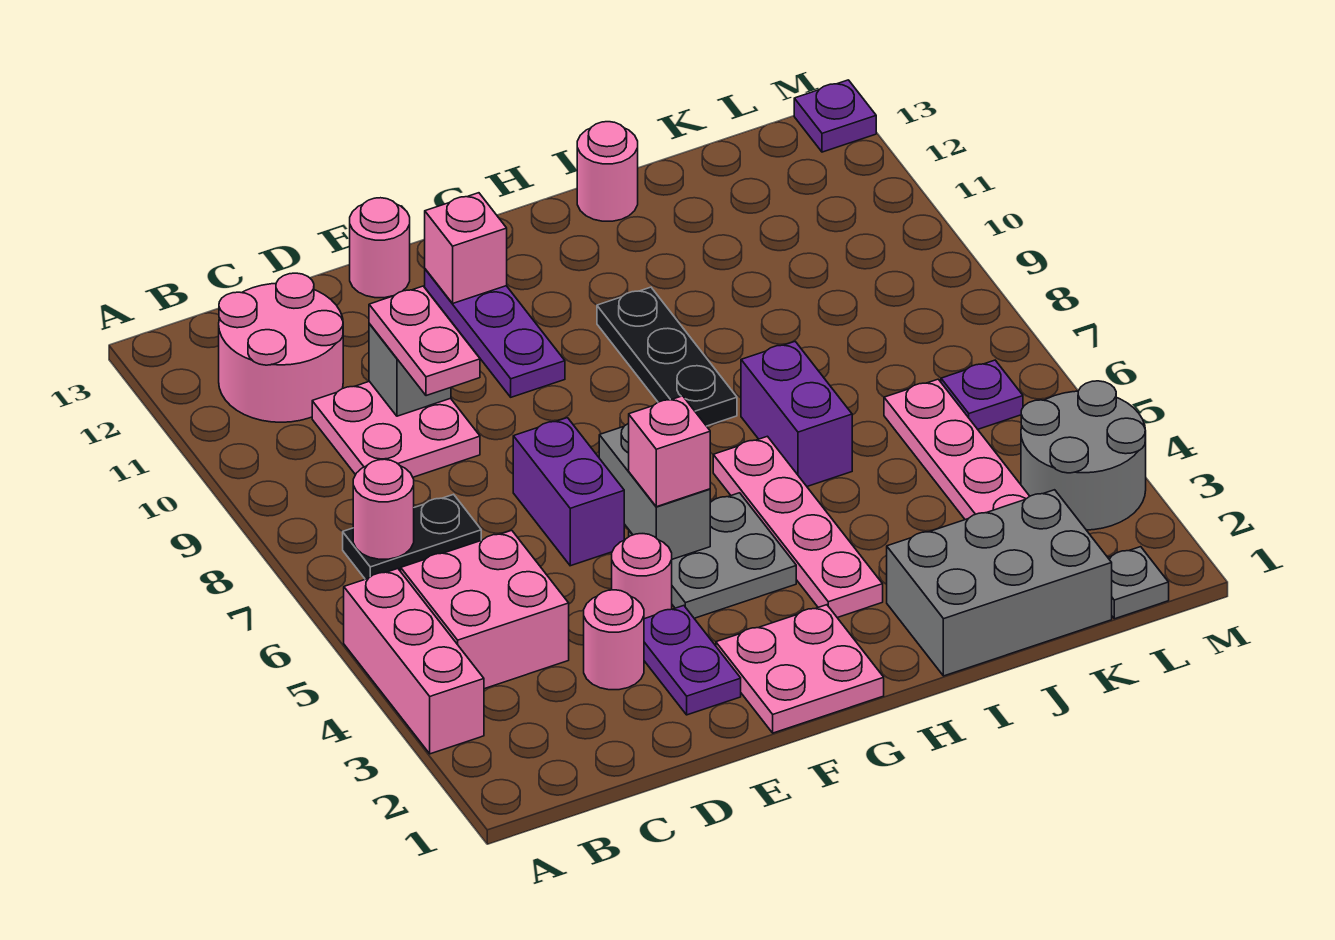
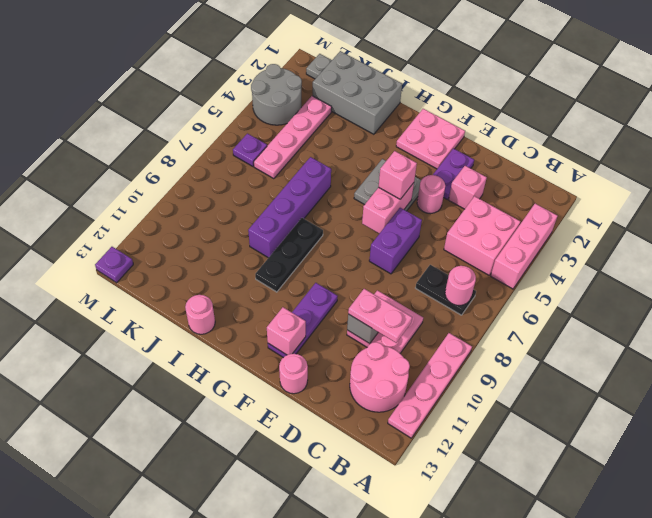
pink round brick D3 level 1 -> pink brick D3 level 1
pink plate D9:D10 level 3 -> pink plate C10:D10 level 3
grey brick F5:F6 level 2 -> pink brick F5:F6 level 2
pink plate H3:H6 level 1 -> pink plate A9:A12 level 1
purple brick I6:I7 level 1 -> purple brick I6:I9 level 1

